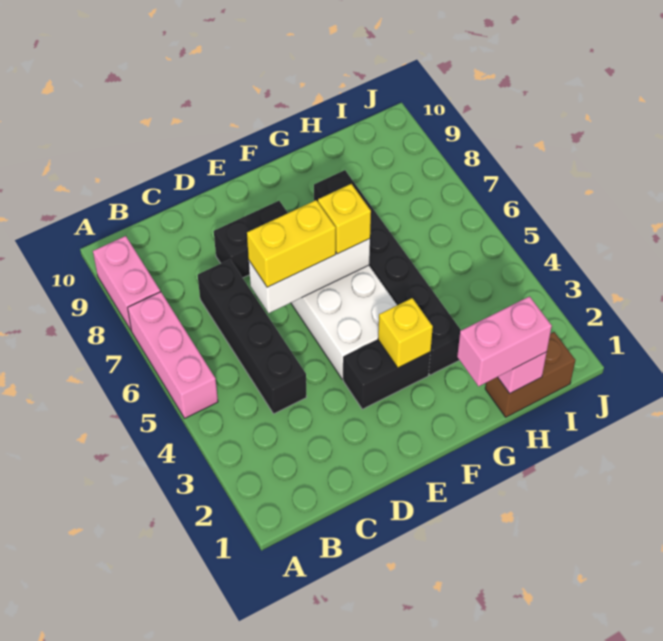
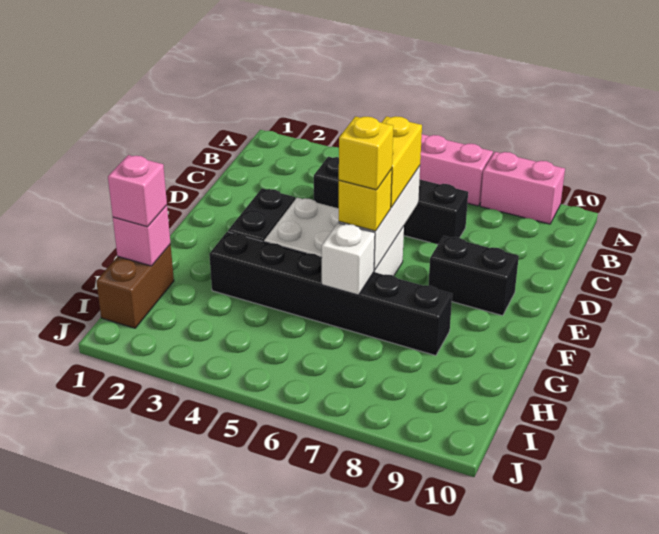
black brick D8:E8 level 1 -> black brick E8:E9 level 1
yellow brick F3 level 2 -> yellow brick F6 level 4
pink brick G1:H1 level 3 -> pink brick H1 level 3
none -> white brick G6 level 2

